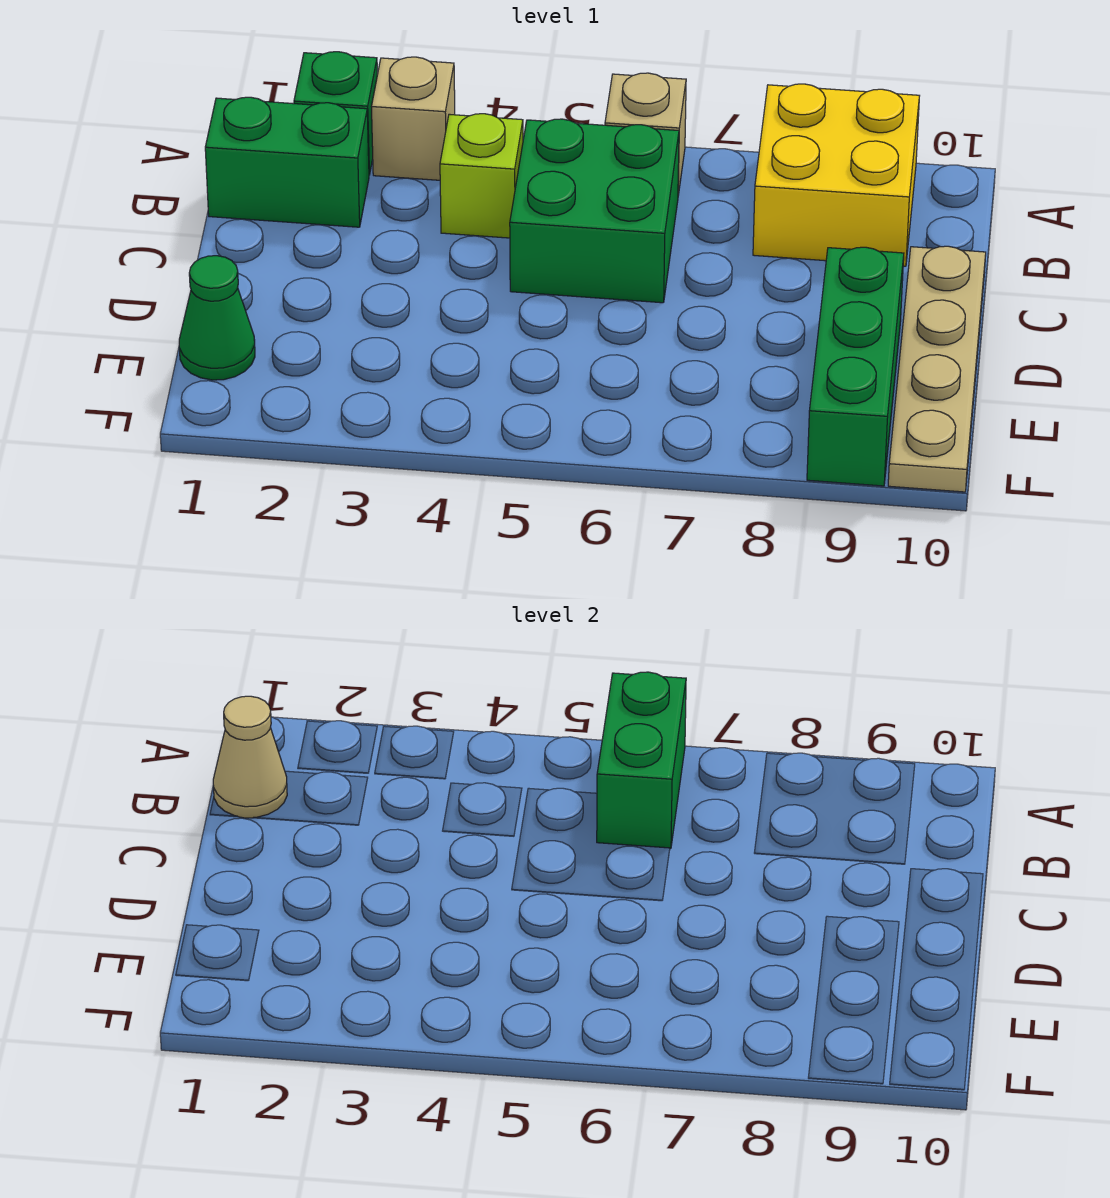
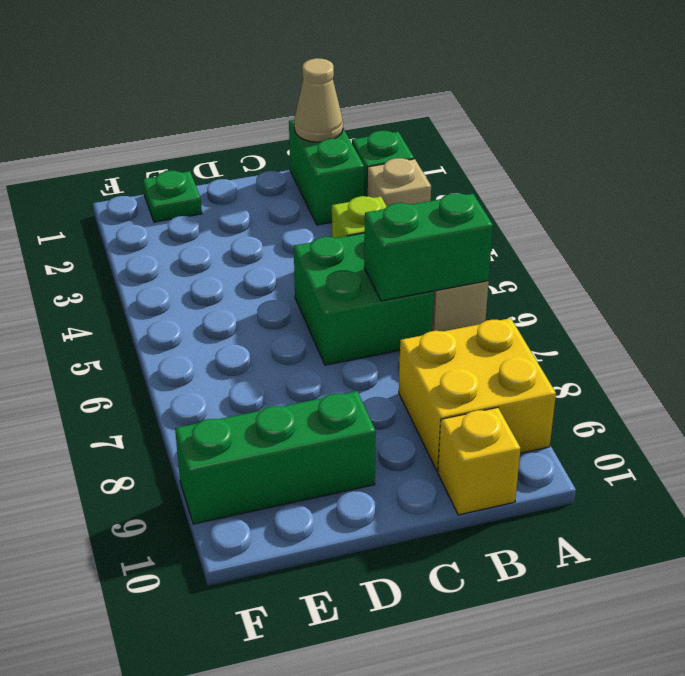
none -> yellow brick B10 level 1
tan plate C10:F10 level 1 -> none
green cone E1 level 1 -> green plate E1 level 1

